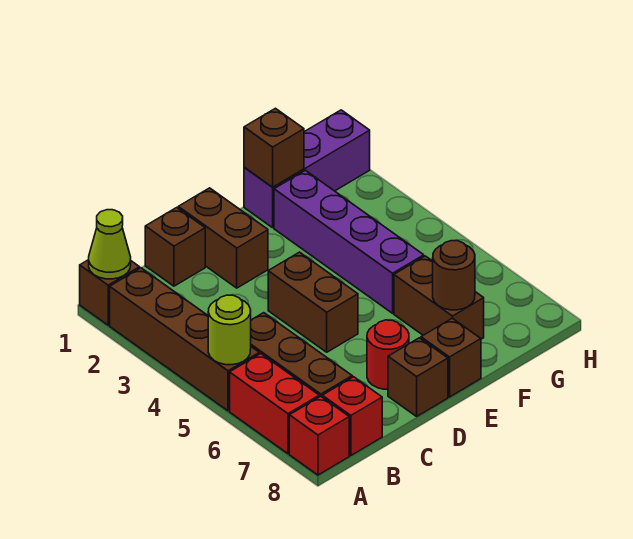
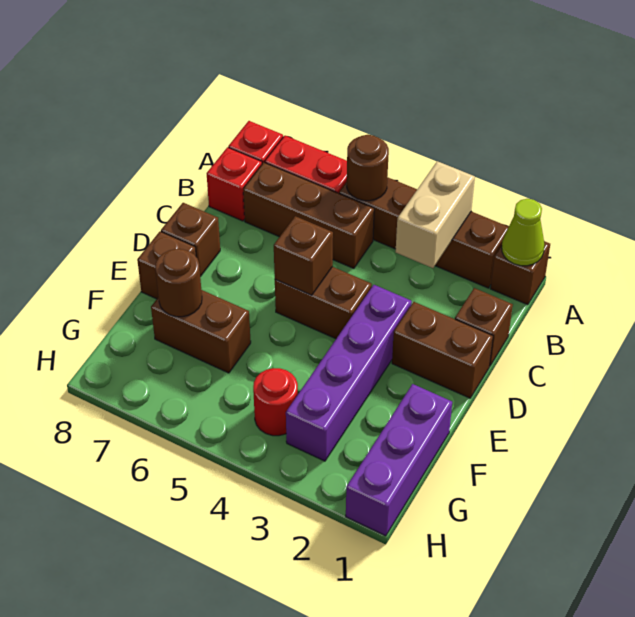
none -> tan brick A3:B3 level 2
lime round brick A5 level 2 -> brown round brick A5 level 2
red round brick D7 level 1 -> red round brick G4 level 1
brown brick F1 level 2 -> brown brick D5 level 2
purple brick F2:F5 level 1 -> purple brick D3:G3 level 1

